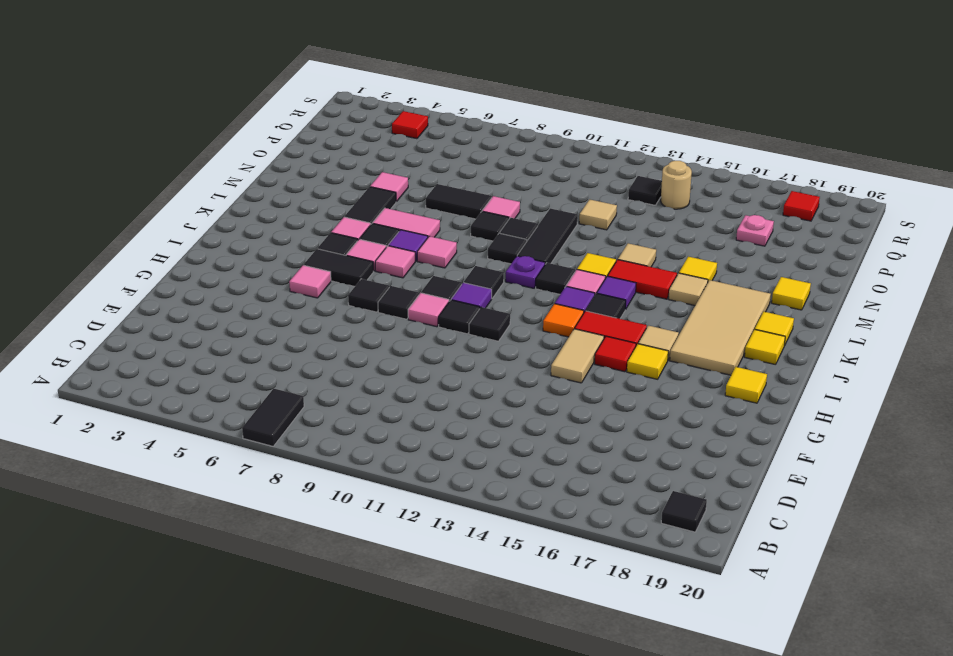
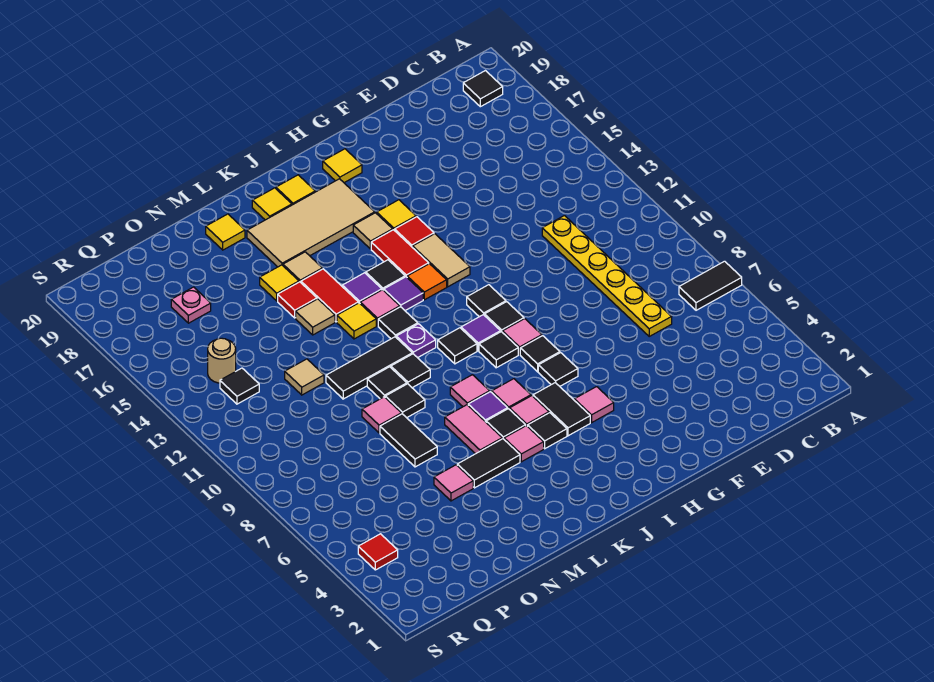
none -> yellow plate D7:D12 level 1
tan tile G14:H14 level 1 -> tan tile H13:H14 level 1
red tile R18 level 1 -> red tile M15 level 1

